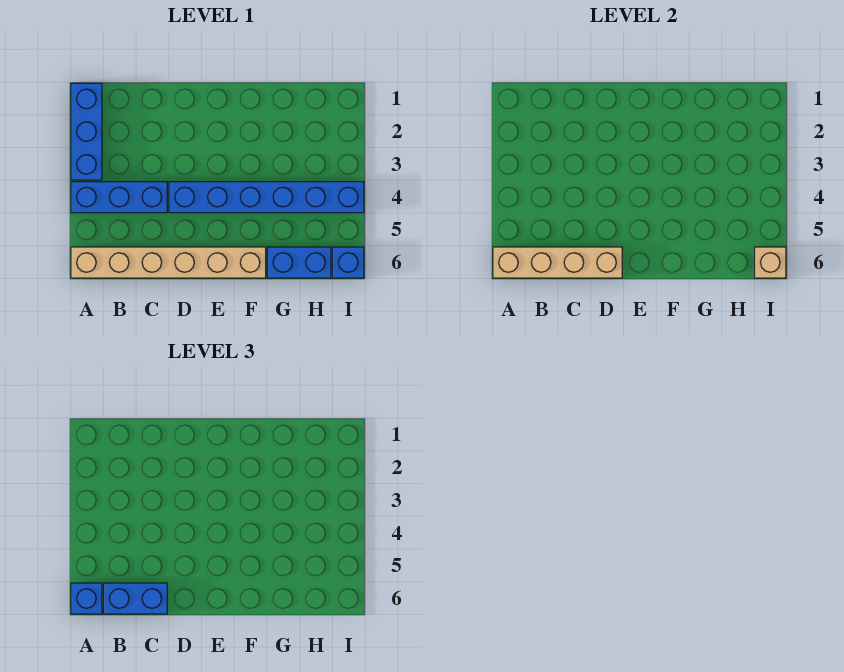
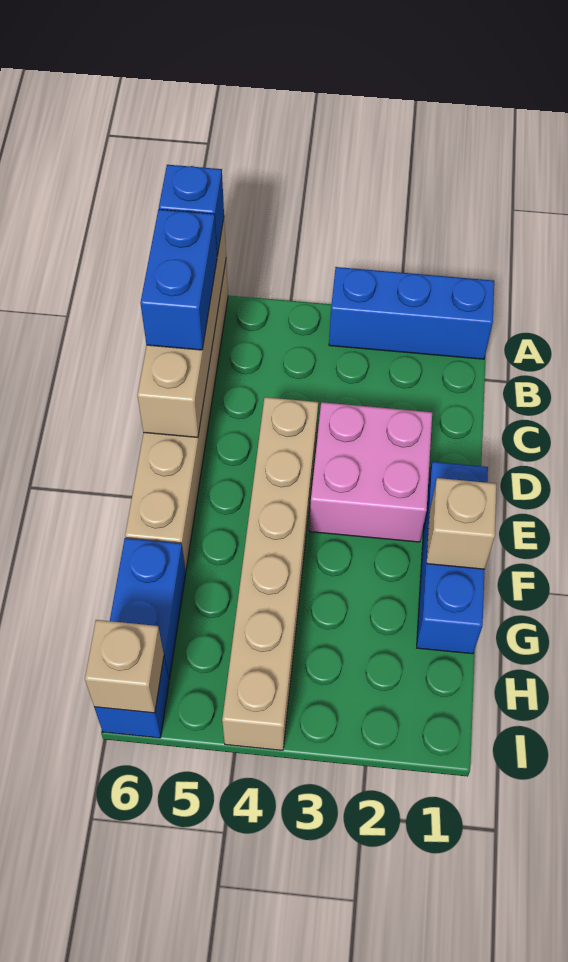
blue brick A4:C4 level 1 -> blue brick E1:G1 level 1
none -> pink brick D2:E3 level 1
blue brick D4:I4 level 1 -> tan brick D4:I4 level 1
none -> tan brick F1 level 2

